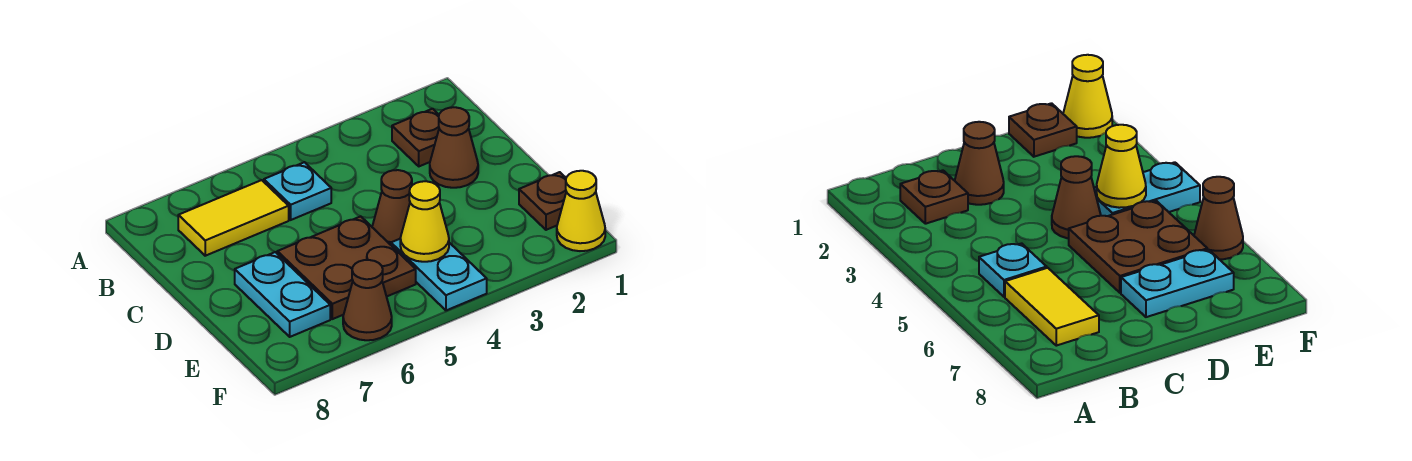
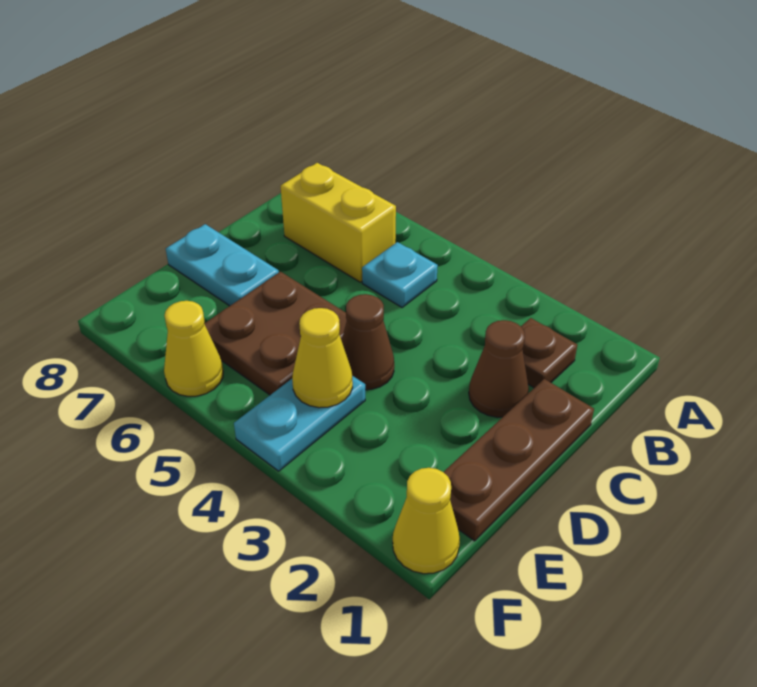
yellow tile B6:B7 level 1 -> yellow brick B6:B7 level 1
cyan plate D7:E7 level 1 -> cyan plate D7:D8 level 1
brown plate E1 level 1 -> brown plate C1:E1 level 1
brown cone F6 level 1 -> yellow cone F6 level 1

